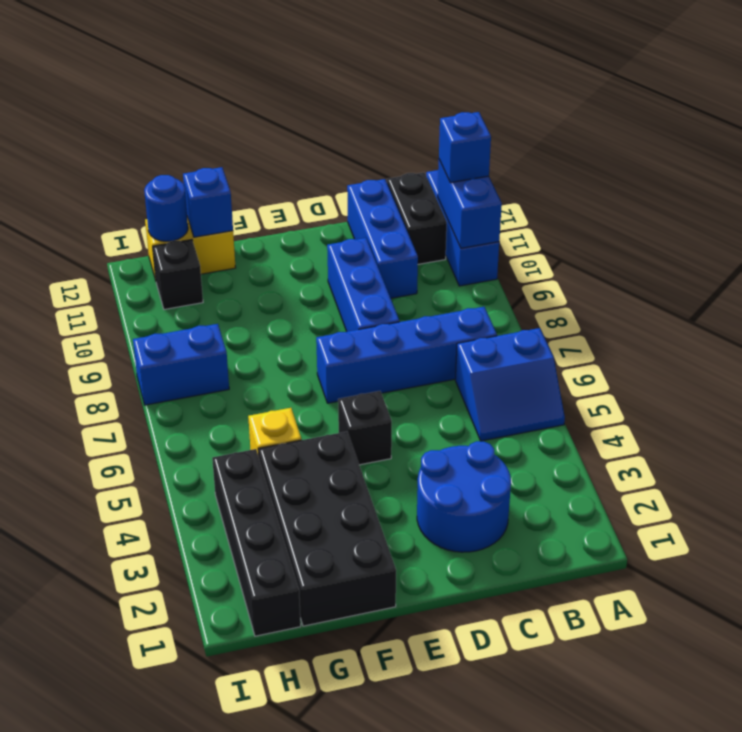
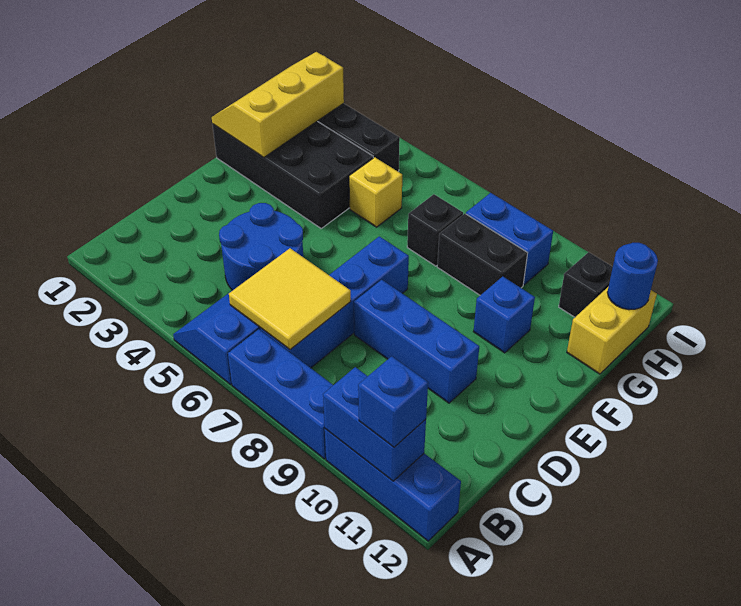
none -> yellow tile B6:C7 level 2
black brick B11:B12 level 1 -> black brick G8:G9 level 1
blue round brick C2:D3 level 1 -> blue round brick C4:D5 level 1
blue brick C10:C12 level 1 -> blue brick A7:A9 level 1
black brick E5 level 1 -> black brick G7 level 1
none -> yellow slope F1:H2 level 2 top 2
blue brick G12 level 2 -> blue brick F10 level 1
blue brick H8:I8 level 1 -> blue brick H8:H9 level 1

